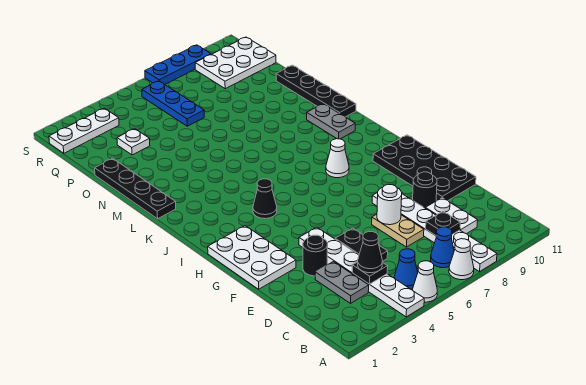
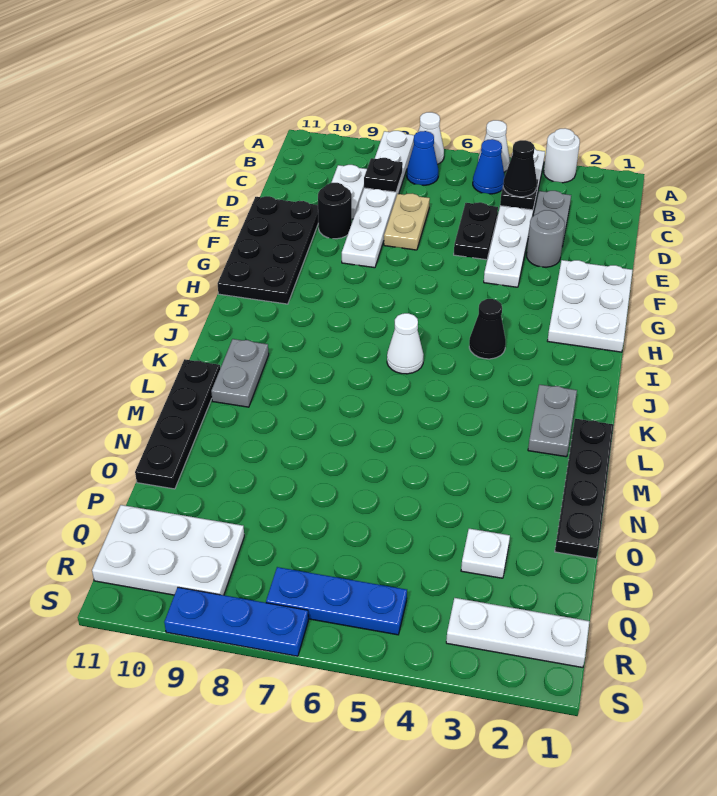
black round brick E3 level 1 -> grey round brick E3 level 1
white round brick E7 level 2 -> white round brick A3 level 1
white cone I8 level 1 -> white cone J6 level 1
none -> grey plate K2:L2 level 1
blue plate P6:R6 level 1 -> blue plate R5:R7 level 1

